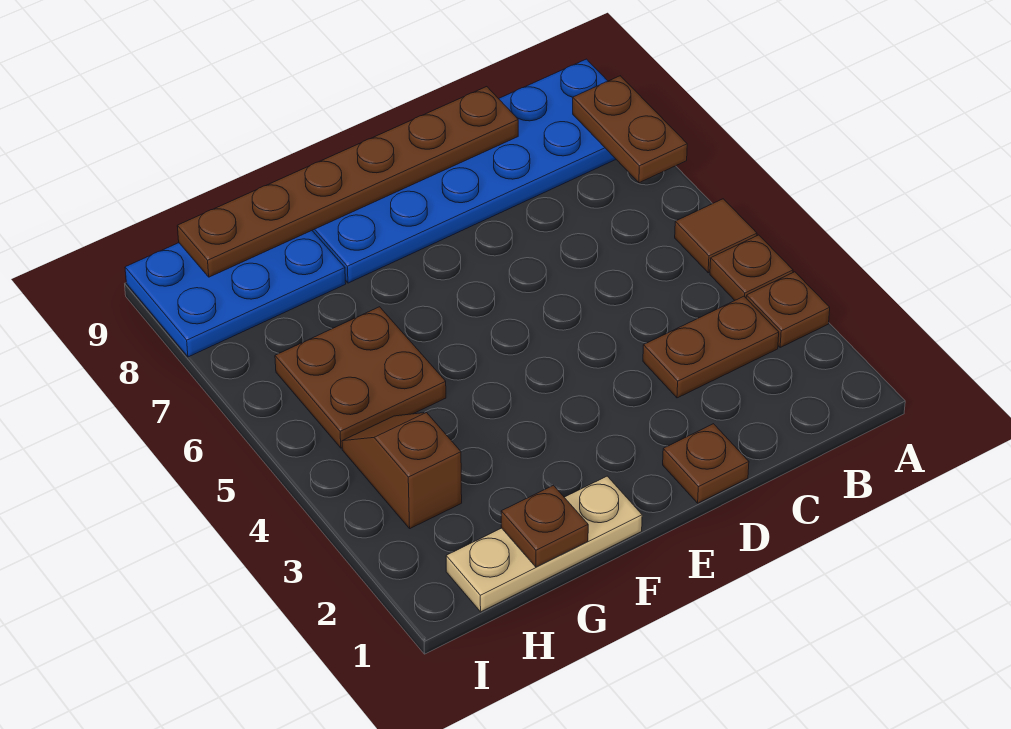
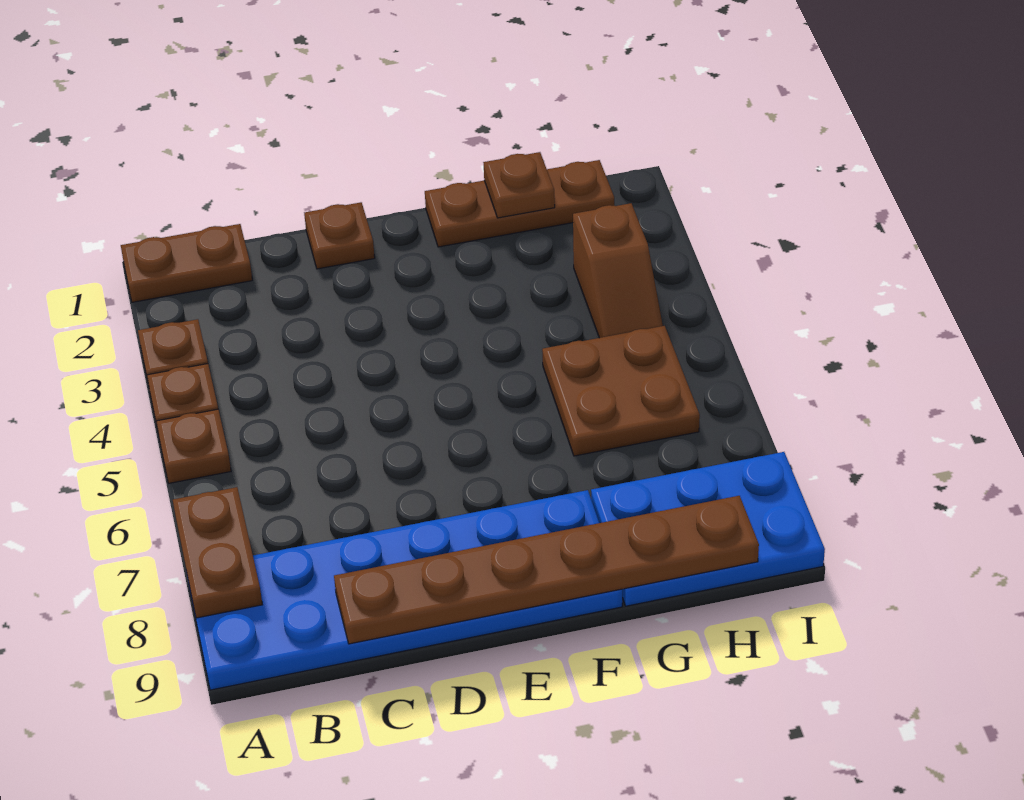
brown tile A5 level 1 -> brown plate A5 level 1
brown plate B3:C3 level 1 -> brown plate A1:B1 level 1
tan plate F1:H1 level 1 -> brown plate F1:H1 level 1

